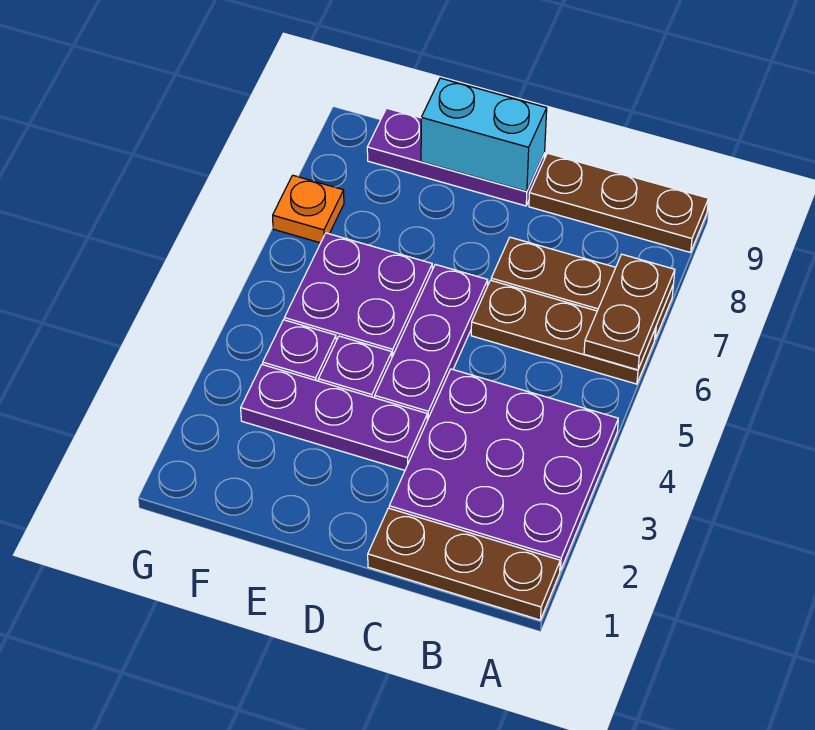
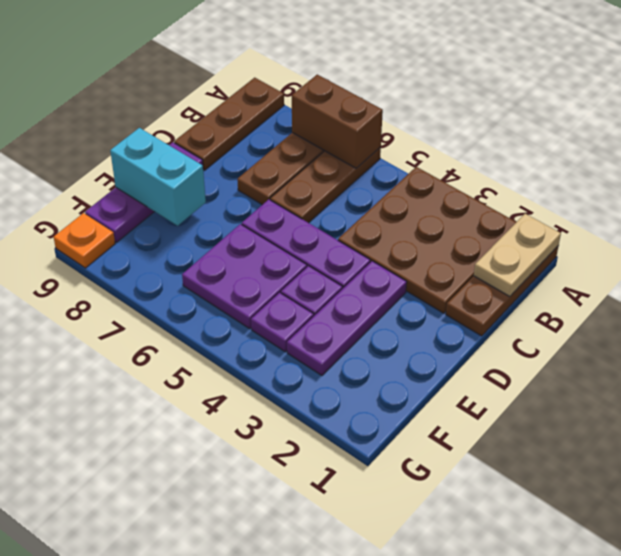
none -> tan plate A1:B1 level 2
purple plate A2:C4 level 1 -> brown plate A2:C4 level 1
brown plate A6:A7 level 2 -> brown brick A6:A7 level 2
cyan brick D9:E9 level 2 -> cyan brick E8:E9 level 2
orange plate G7 level 1 -> orange plate G9 level 1

